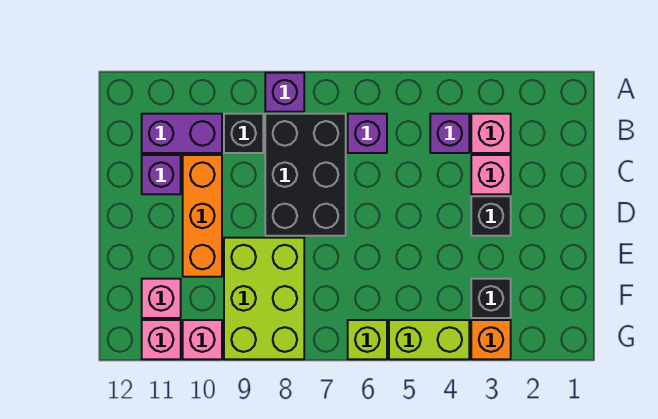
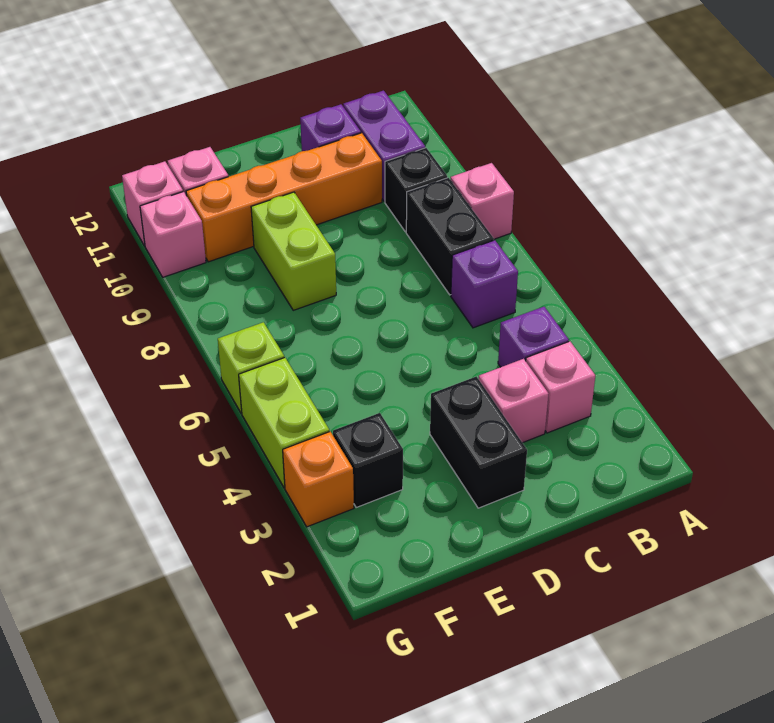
purple brick A8 level 1 -> pink brick A8 level 1
black brick B7:D8 level 1 -> black brick B7:B8 level 1
orange brick C10:E10 level 1 -> orange brick C10:F10 level 1
black brick D3 level 1 -> black brick D2:D3 level 1
lime brick E8:G9 level 1 -> lime brick E8:E9 level 1

